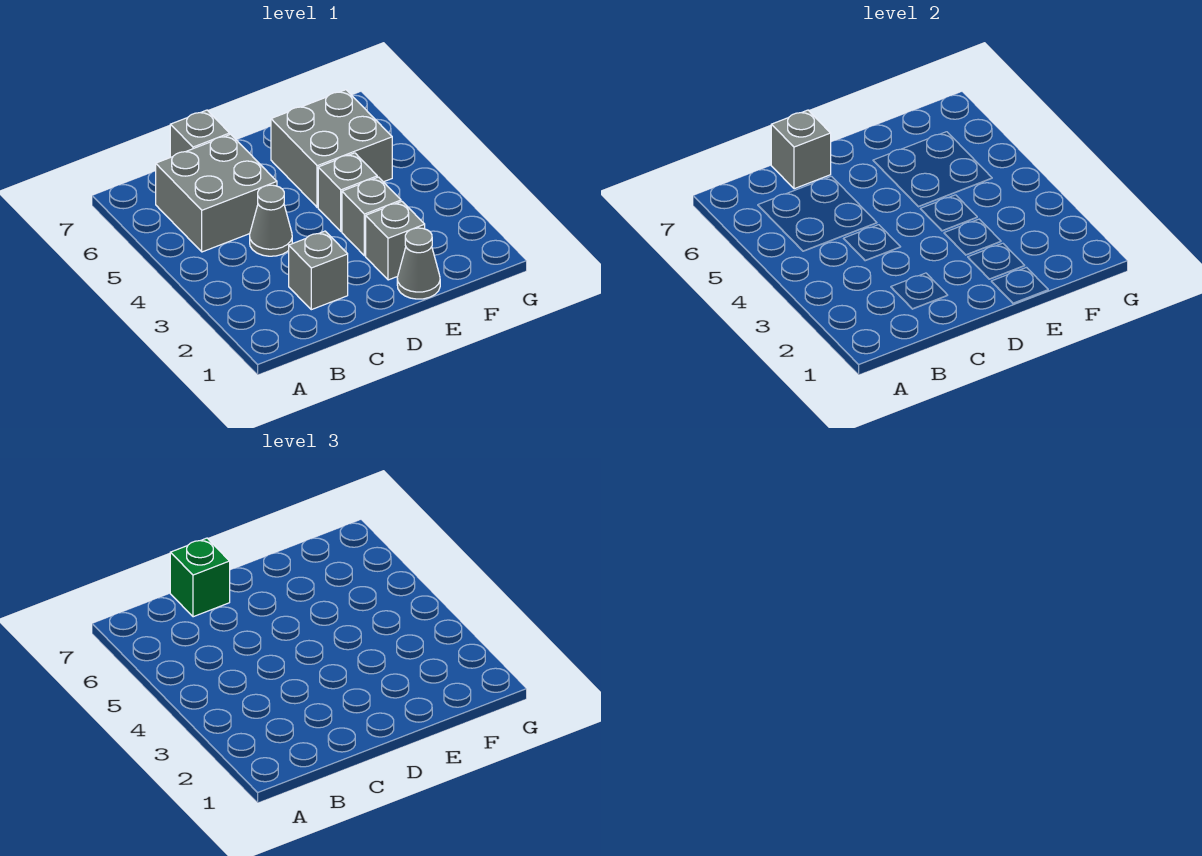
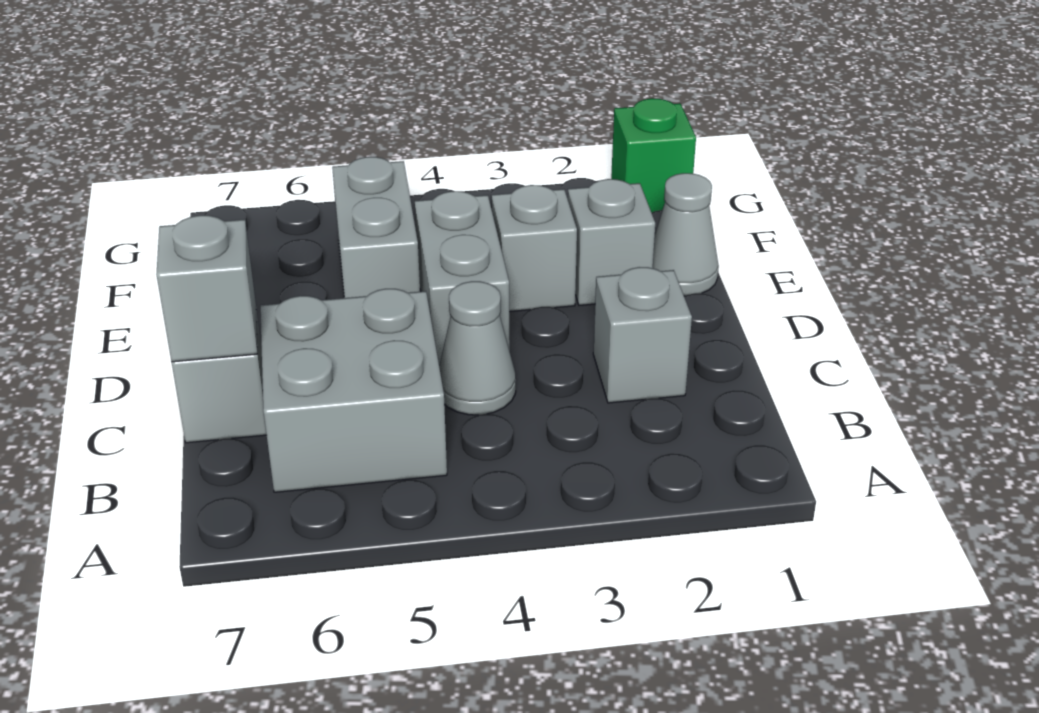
green brick C7 level 3 -> green brick G1 level 1
grey brick E4 level 1 -> grey brick D4:E4 level 1
grey brick E5:F6 level 1 -> grey brick E5:F5 level 1

